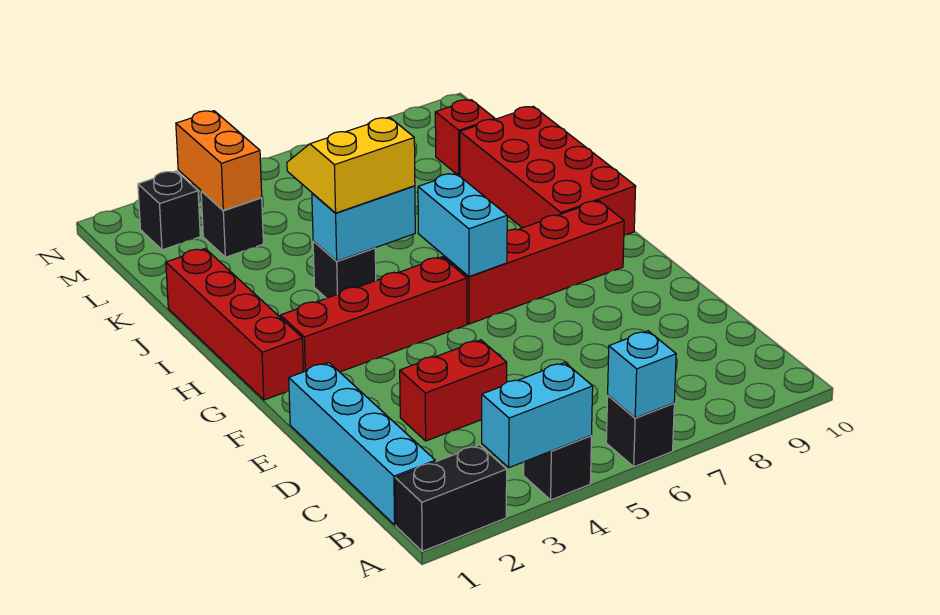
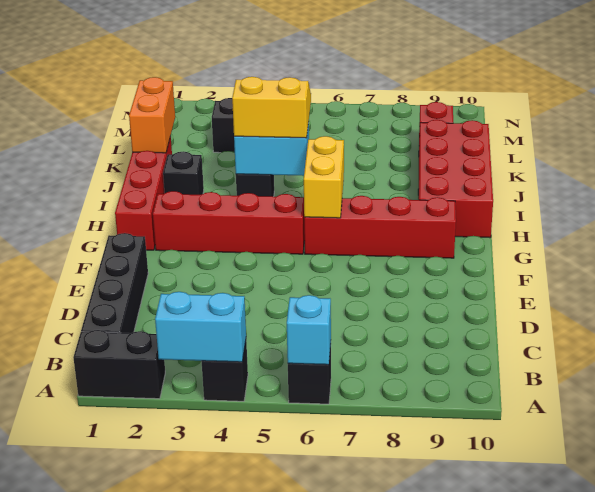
cyan brick B1:E1 level 1 -> black brick B1:E1 level 1
red brick D3:D4 level 1 -> none
cyan brick G6:H6 level 2 -> yellow brick G6:H6 level 2
orange brick L3:M3 level 2 -> orange brick J1:K1 level 2
black brick M2 level 1 -> black brick I2 level 1

